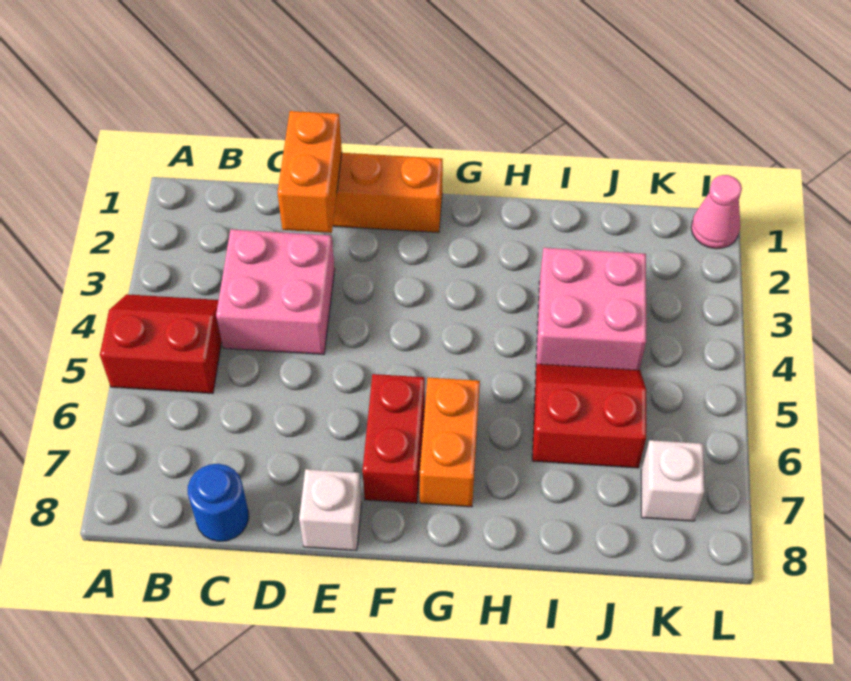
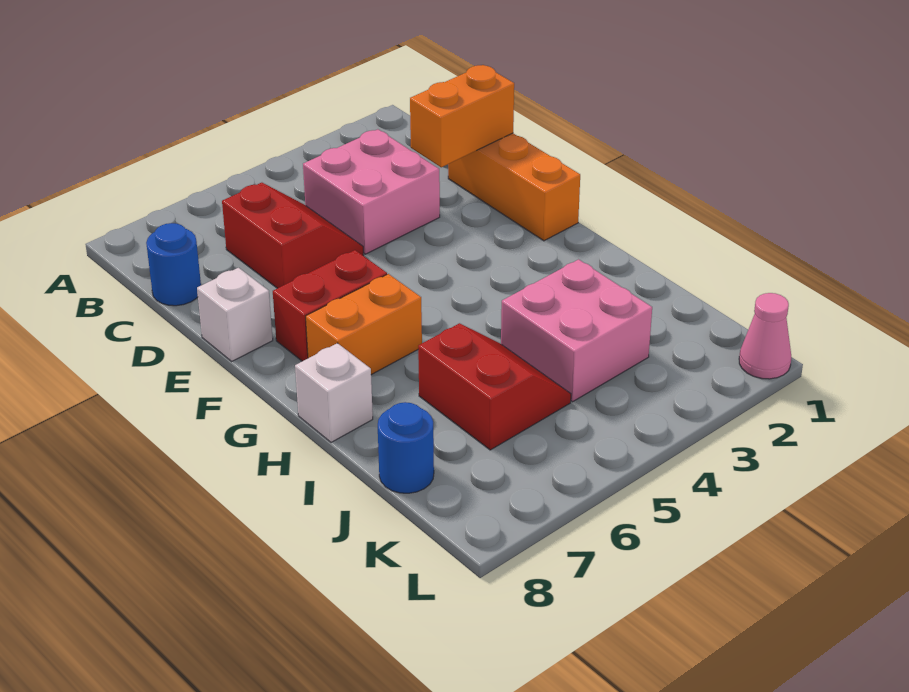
red slope A4:B5 level 1 top 5 -> red slope C5:D6 level 1 top 6
none -> blue round brick J8 level 1
white brick K7 level 1 -> white brick H8 level 1

